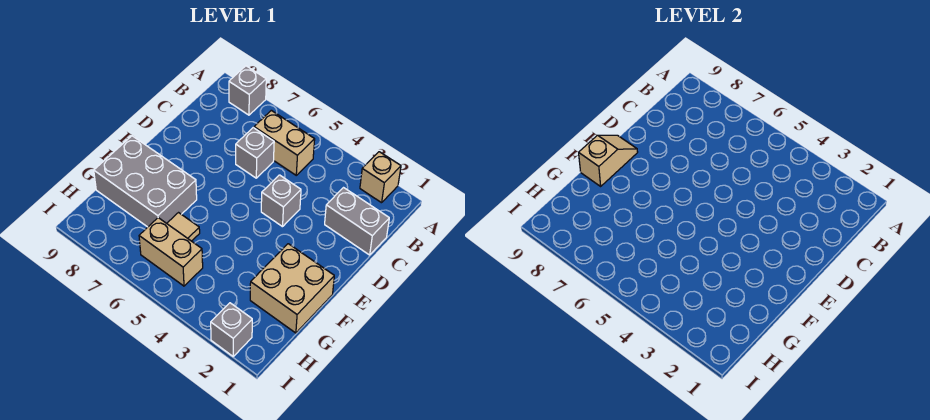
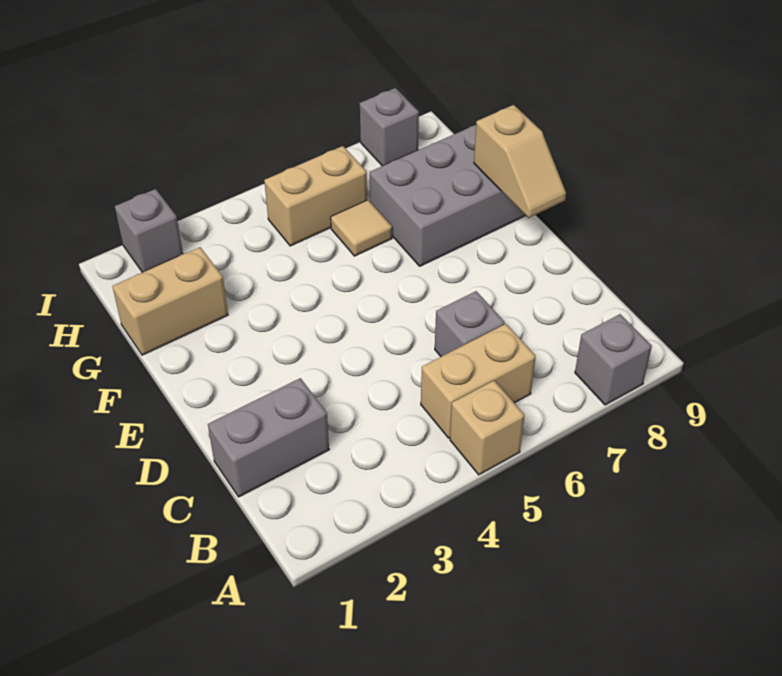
tan brick A2 level 1 -> tan brick A5 level 1
grey brick D4 level 1 -> grey brick I8 level 1
tan brick F1:G2 level 1 -> tan brick G1:G2 level 1

